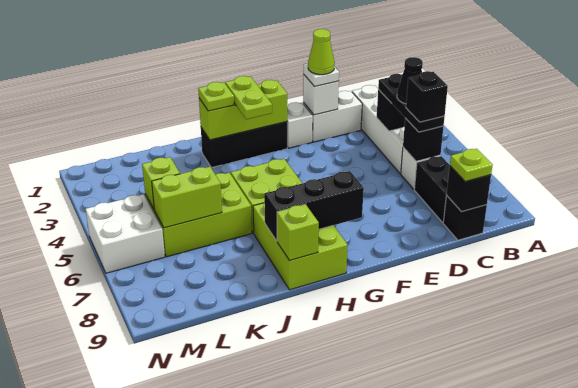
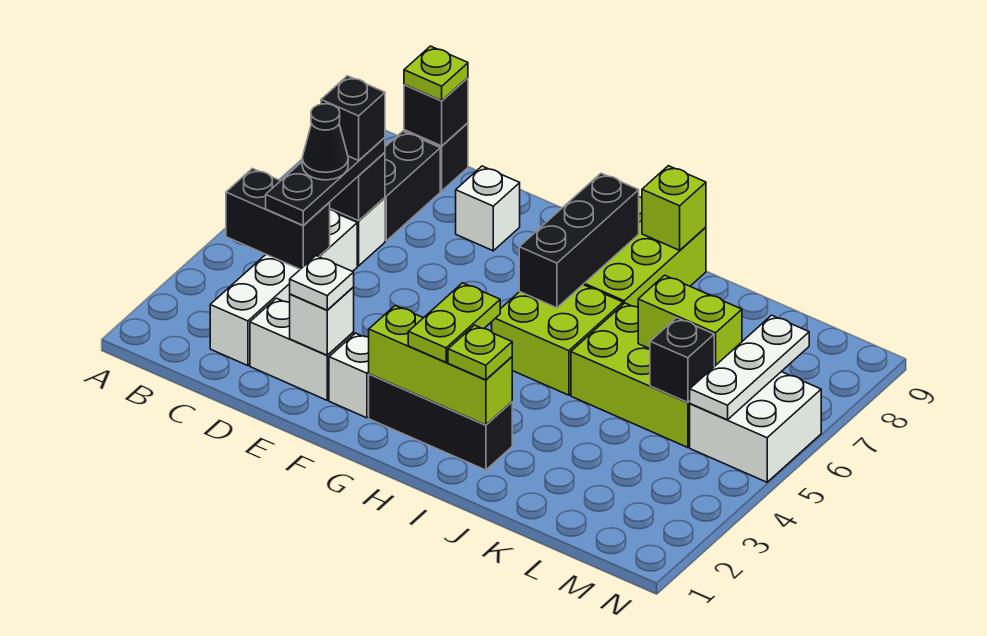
lime cone E2 level 4 -> none
none -> white brick E8 level 1
black brick G8:I8 level 2 -> black brick H6:H8 level 2
lime brick L5 level 2 -> black brick L5 level 2
none -> white plate M5:M7 level 2

